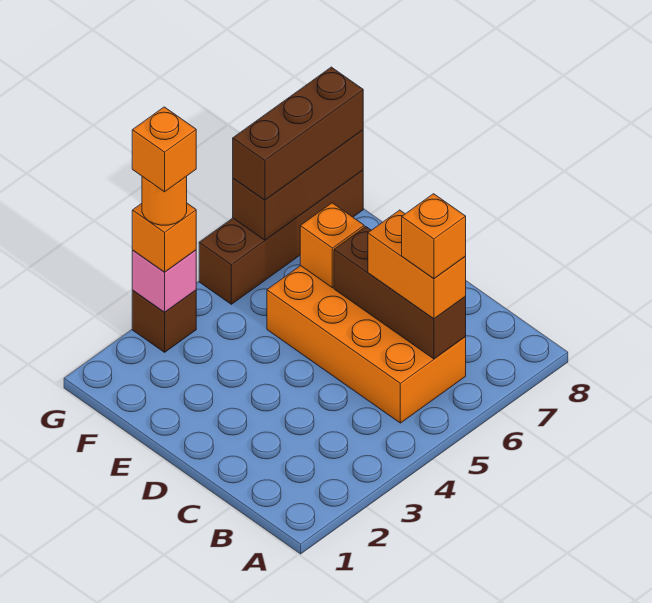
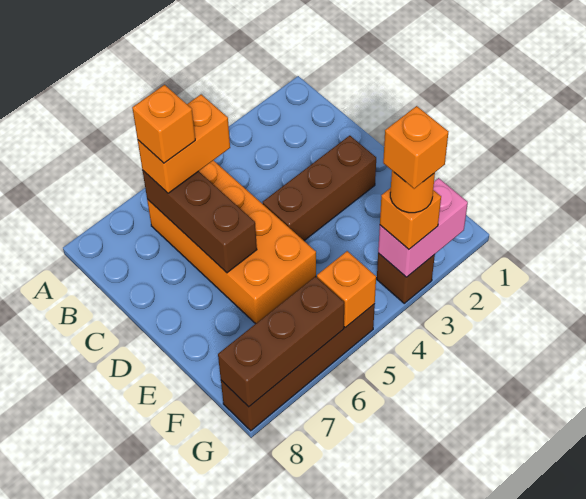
orange brick B6:C6 level 3 -> orange brick B5:B6 level 3
orange brick E6 level 2 -> orange brick G5 level 2
pink brick G3 level 2 -> pink brick G2:G3 level 2
brown brick G6:G8 level 3 -> brown brick D2:D4 level 1

